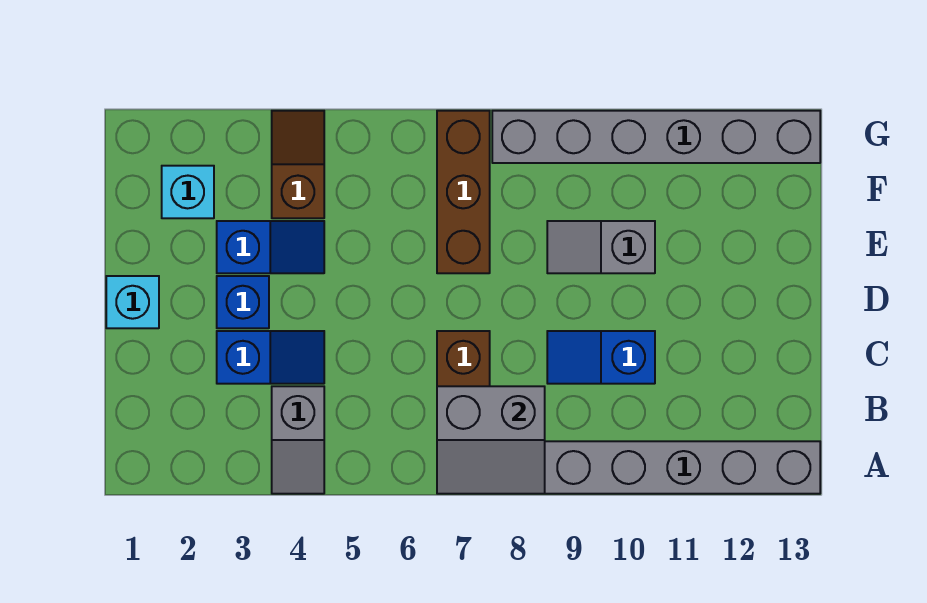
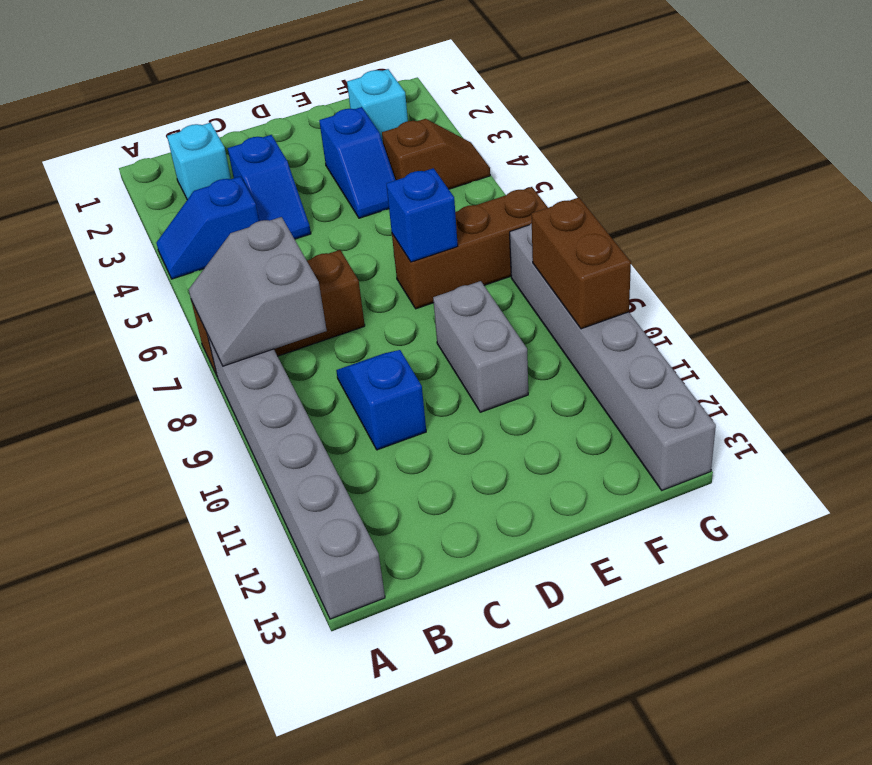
grey slope A4:B4 level 1 top B -> blue slope A4:B4 level 1 top B
cyan brick D1 level 1 -> cyan brick B2 level 1
blue brick D3 level 1 -> blue brick E7 level 2
grey slope E9:E10 level 1 top 10 -> grey brick E9:E10 level 1
none -> brown brick G9:G10 level 2

